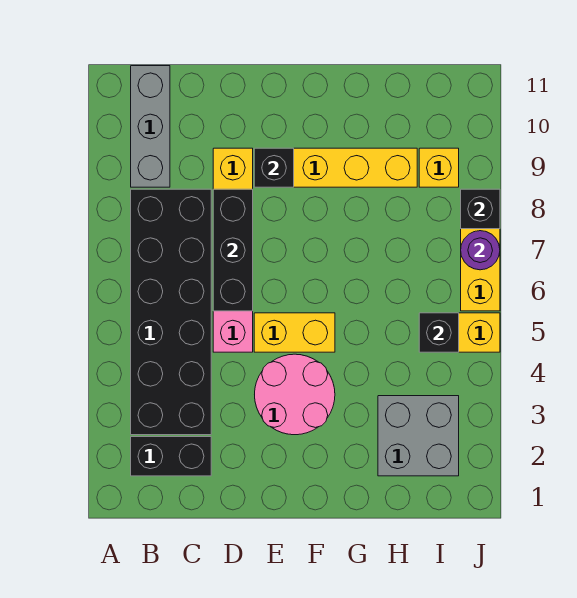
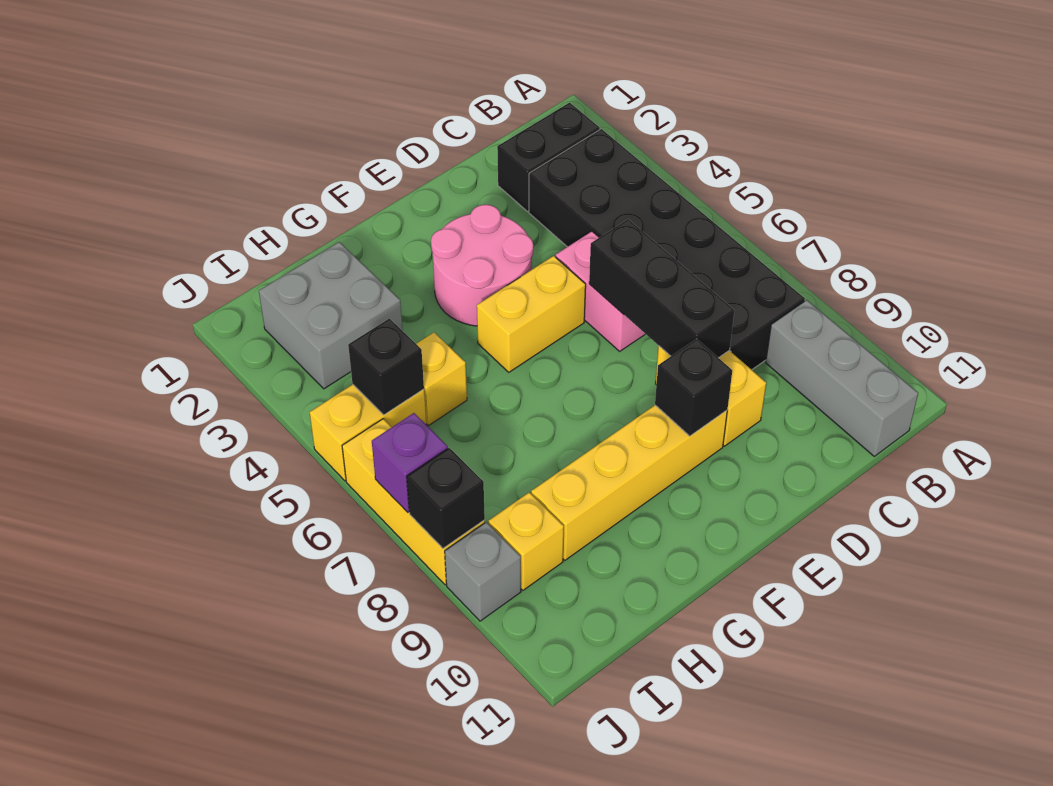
none -> yellow brick H5 level 1
purple round brick J7 level 2 -> purple brick J7 level 2
none -> grey brick J9 level 1

